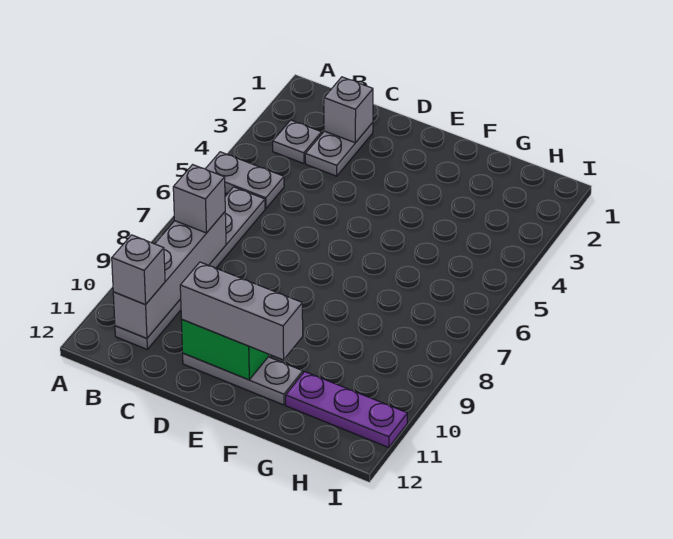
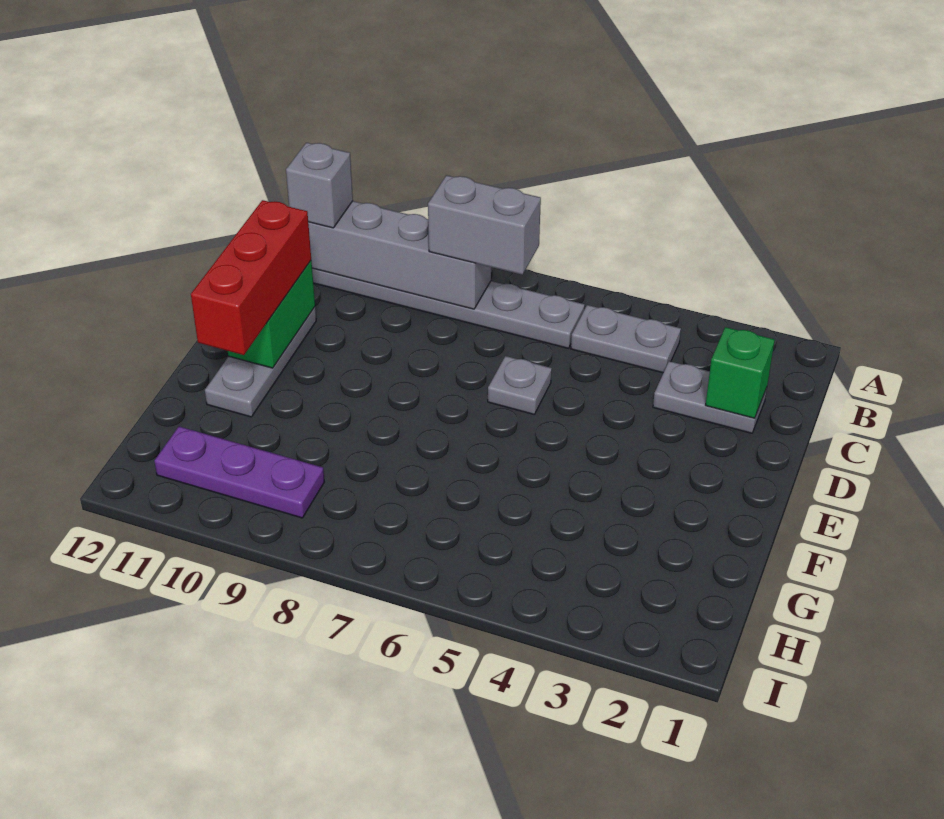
grey plate A5:B5 level 1 -> grey plate B4:B5 level 1
grey plate B3 level 1 -> grey plate D6 level 1
grey brick B8 level 3 -> grey brick B7:B8 level 3
grey brick C2 level 2 -> green brick C2 level 2
grey brick D11:F11 level 3 -> red brick D11:F11 level 3
purple plate G11:I11 level 1 -> purple plate H9:H11 level 1

